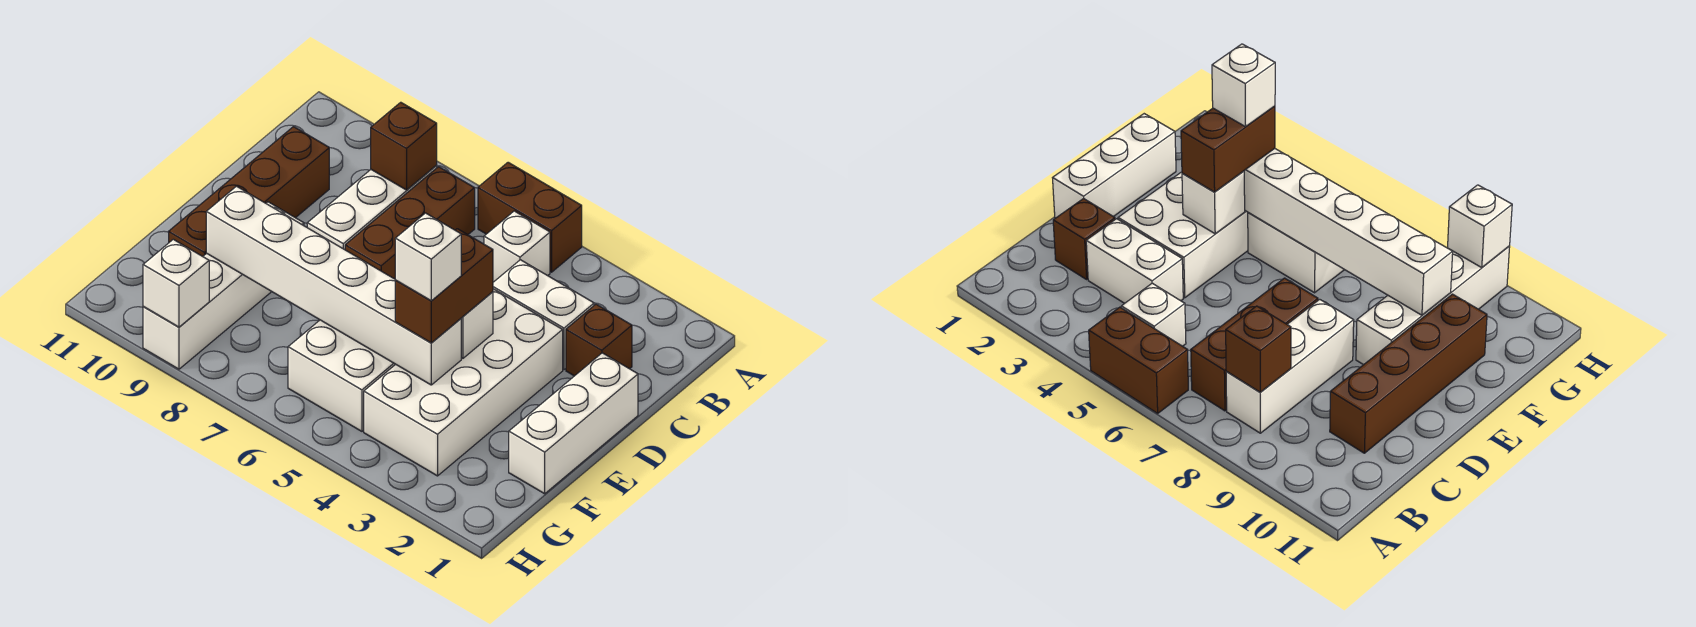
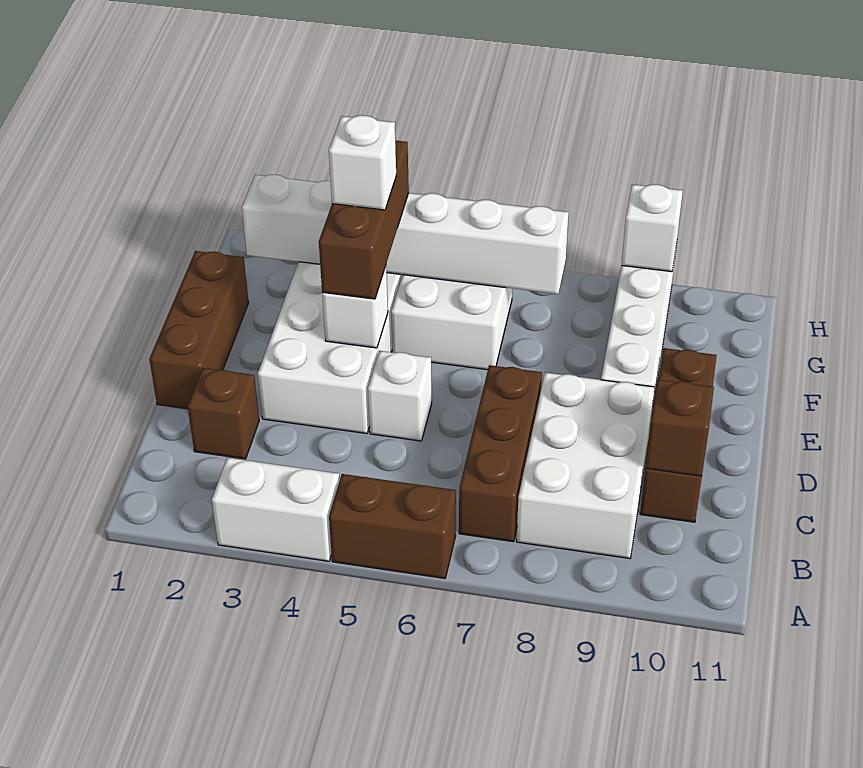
white brick B5 level 1 -> white brick D5 level 1
white brick B8:D8 level 1 -> white brick B8:D9 level 1
brown brick B8 level 2 -> brown brick C10 level 2
white brick C3:C4 level 1 -> white brick A3:A4 level 1
brown brick C10:F10 level 1 -> brown brick C10:E10 level 1
white brick D1:F1 level 1 -> brown brick D1:F1 level 1
brown brick E4:F4 level 3 -> brown brick E4:G4 level 3
white brick F4:F9 level 2 -> white brick G2:G7 level 2

